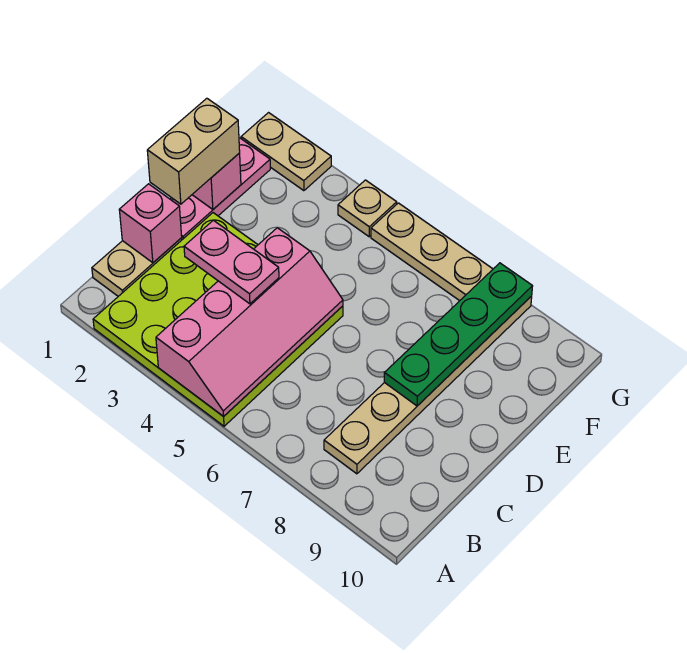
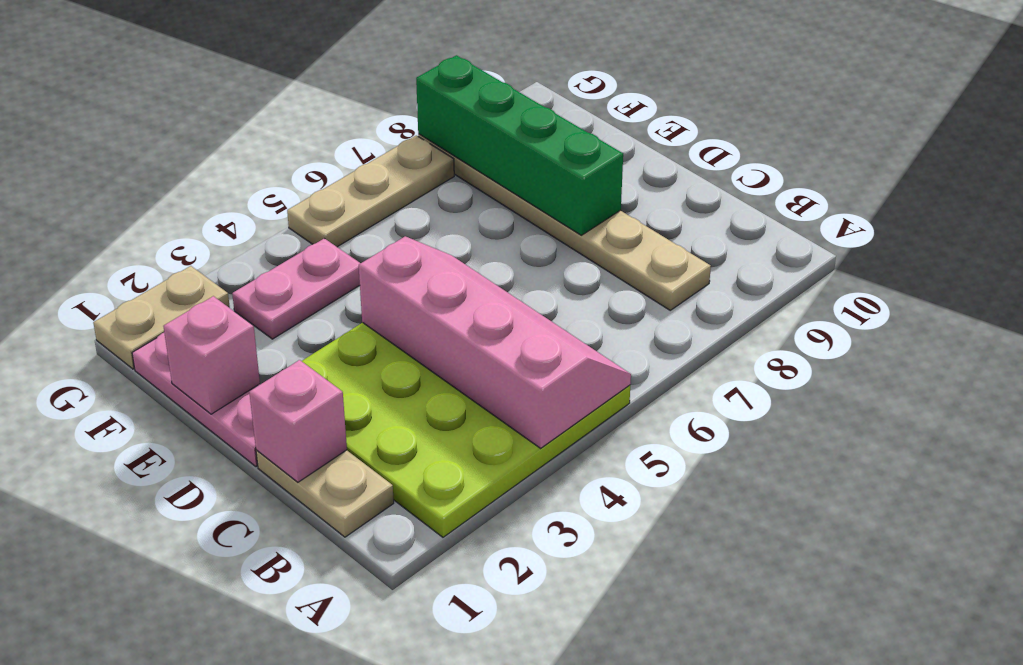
pink plate C3:C4 level 3 -> pink plate F3:F4 level 1
tan brick D1:E1 level 3 -> none
green plate D8:G8 level 2 -> green brick D8:G8 level 2
tan plate G4 level 1 -> none

